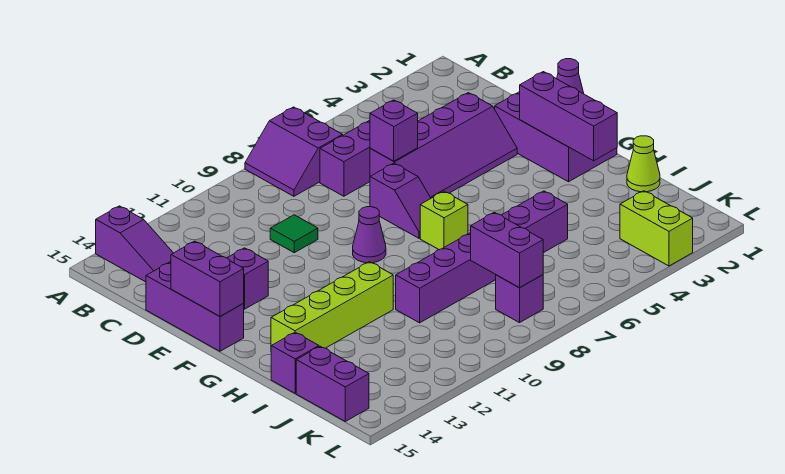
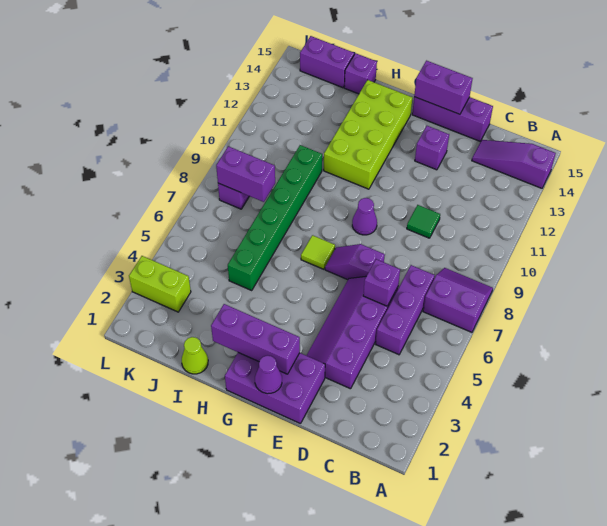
lime brick G7 level 1 -> lime tile G7 level 1
lime brick H11:H14 level 1 -> lime brick G11:H14 level 1
purple brick I5:I10 level 1 -> green brick I5:I10 level 1

